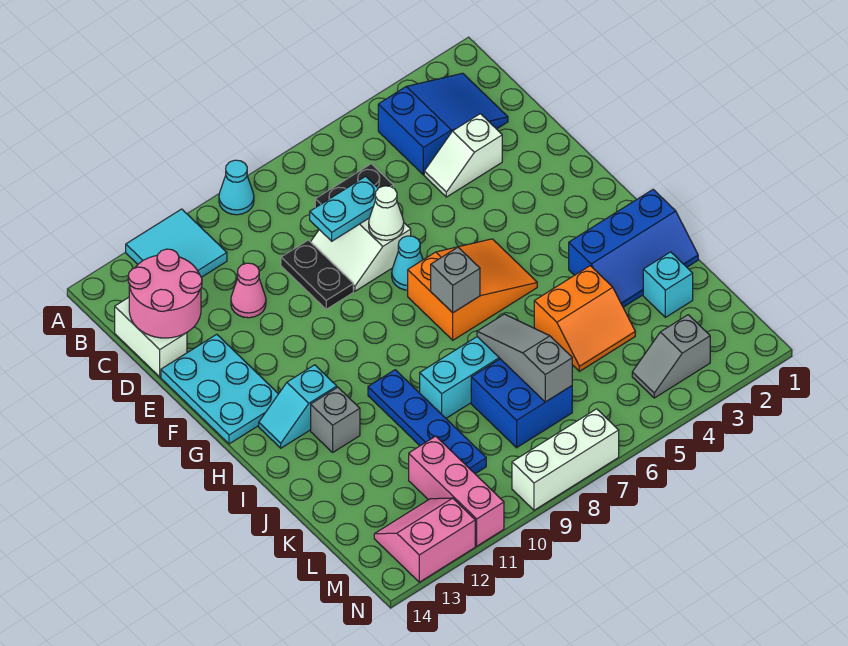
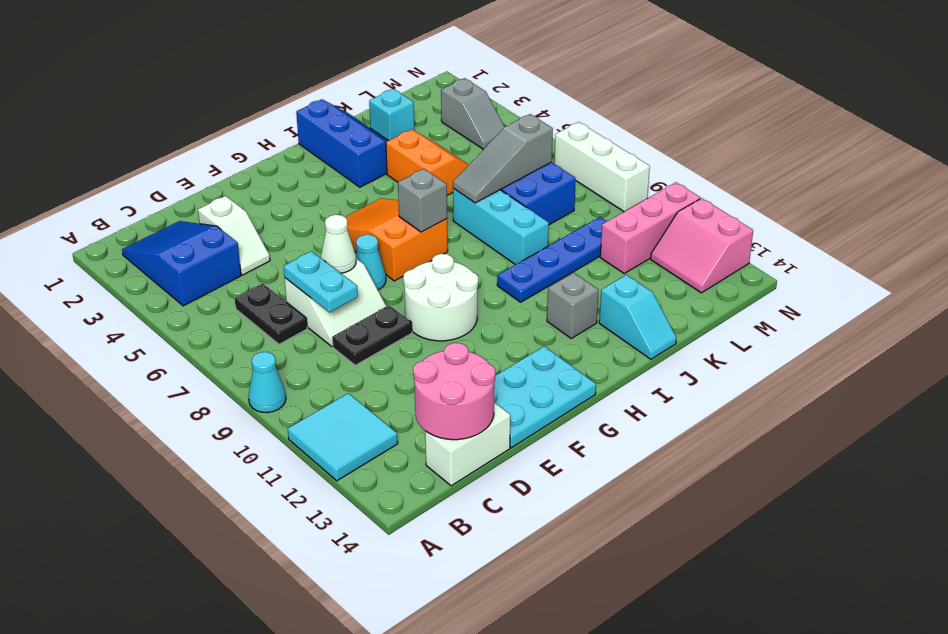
pink cone D11 level 1 -> none
none -> white round brick F9:G10 level 1
cyan slope H12:H13 level 1 top 12 -> cyan slope J13:J14 level 1 top 13

